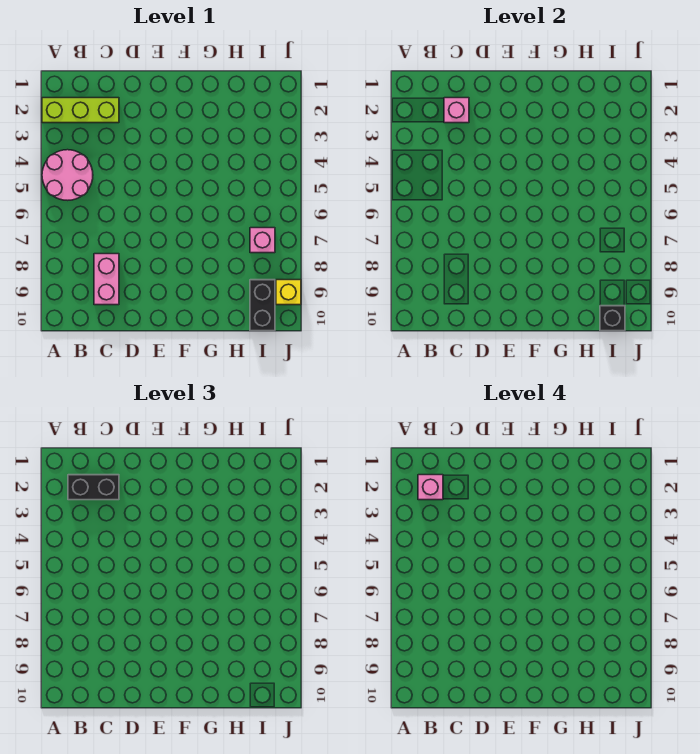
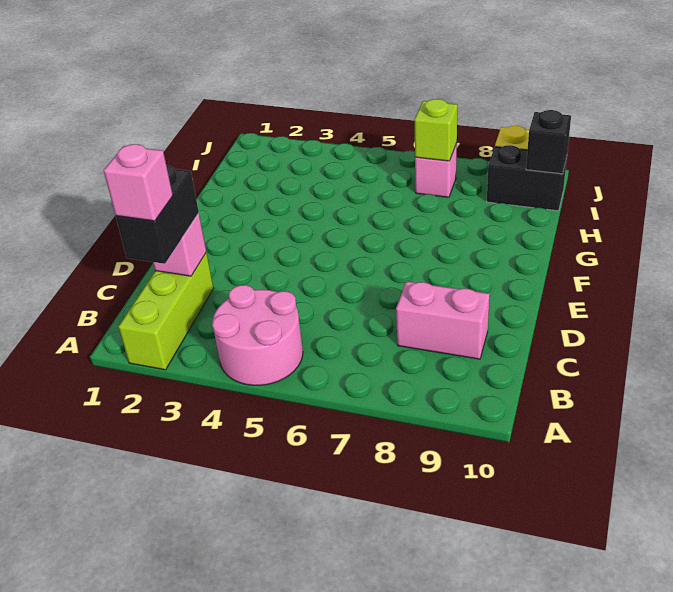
none -> lime brick I7 level 2

